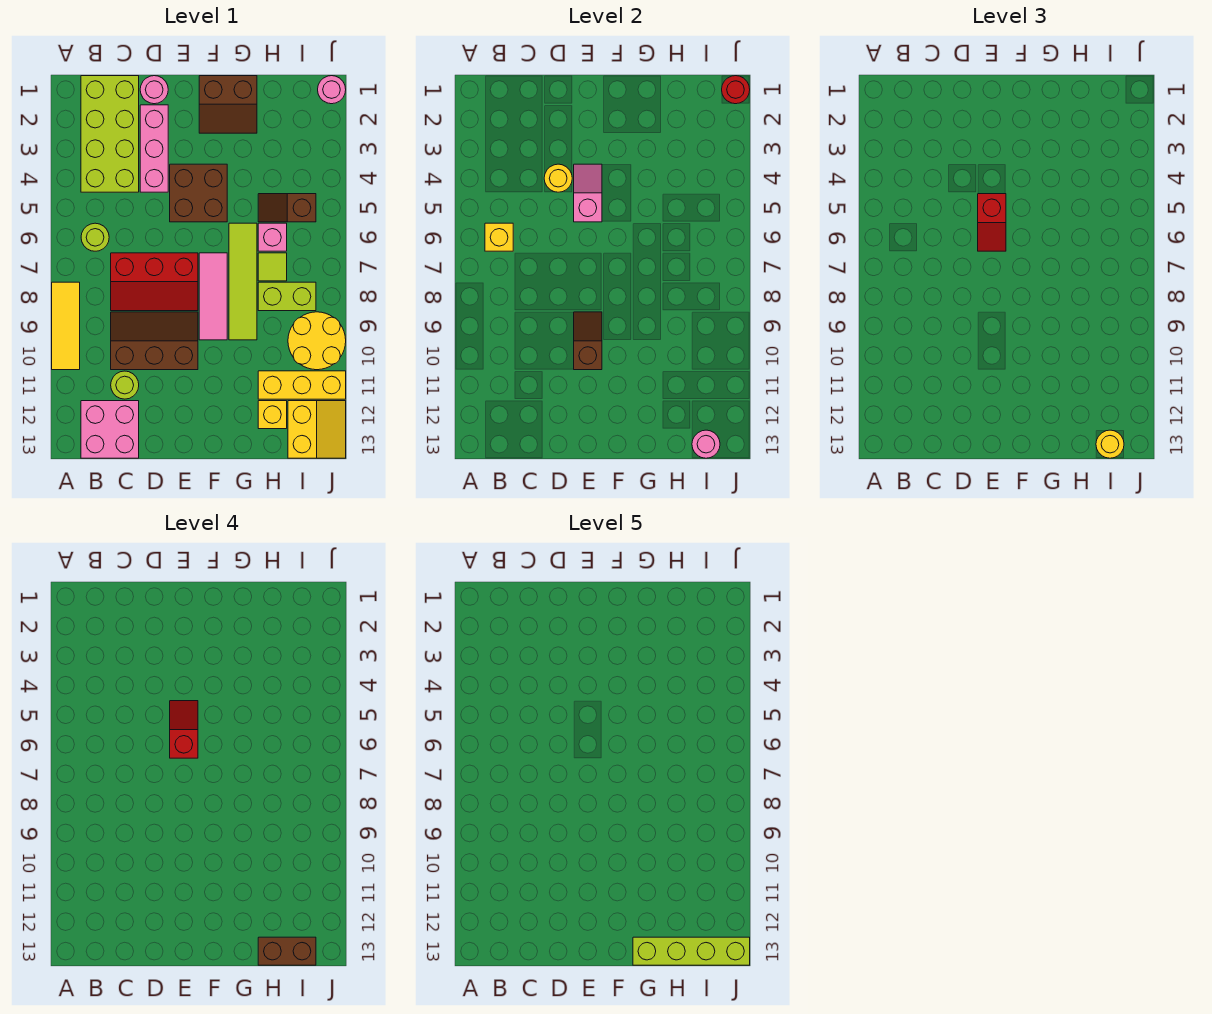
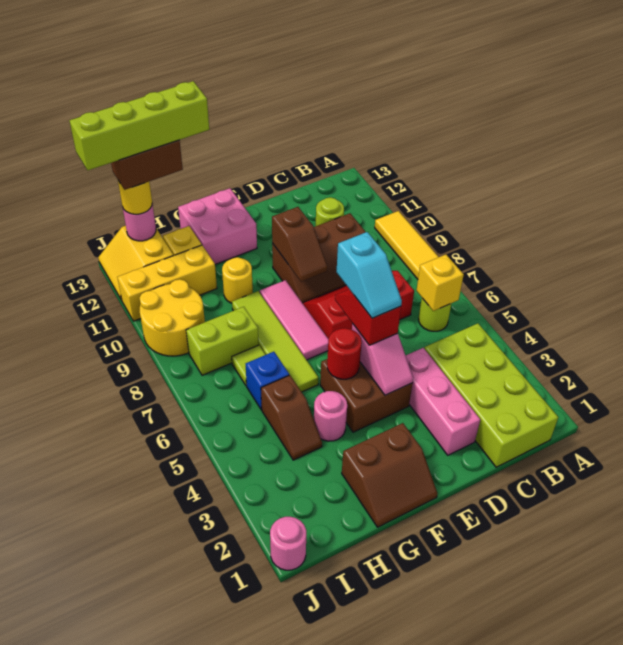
pink brick B12:C13 level 1 -> pink brick F12:G13 level 1
pink round brick D1 level 1 -> pink round brick G4 level 1
yellow round brick D4 level 2 -> yellow round brick G10 level 1
red slope E5:E6 level 4 top 6 -> cyan slope E5:E6 level 4 top 6
brown slope F1:G2 level 1 top 1 -> brown slope F1:G2 level 1 top 2
brown slope H5:I5 level 1 top I -> brown slope H4:H5 level 1 top 5
pink brick H6 level 1 -> blue brick H6 level 1
red round brick J1 level 2 -> red round brick F5 level 2

